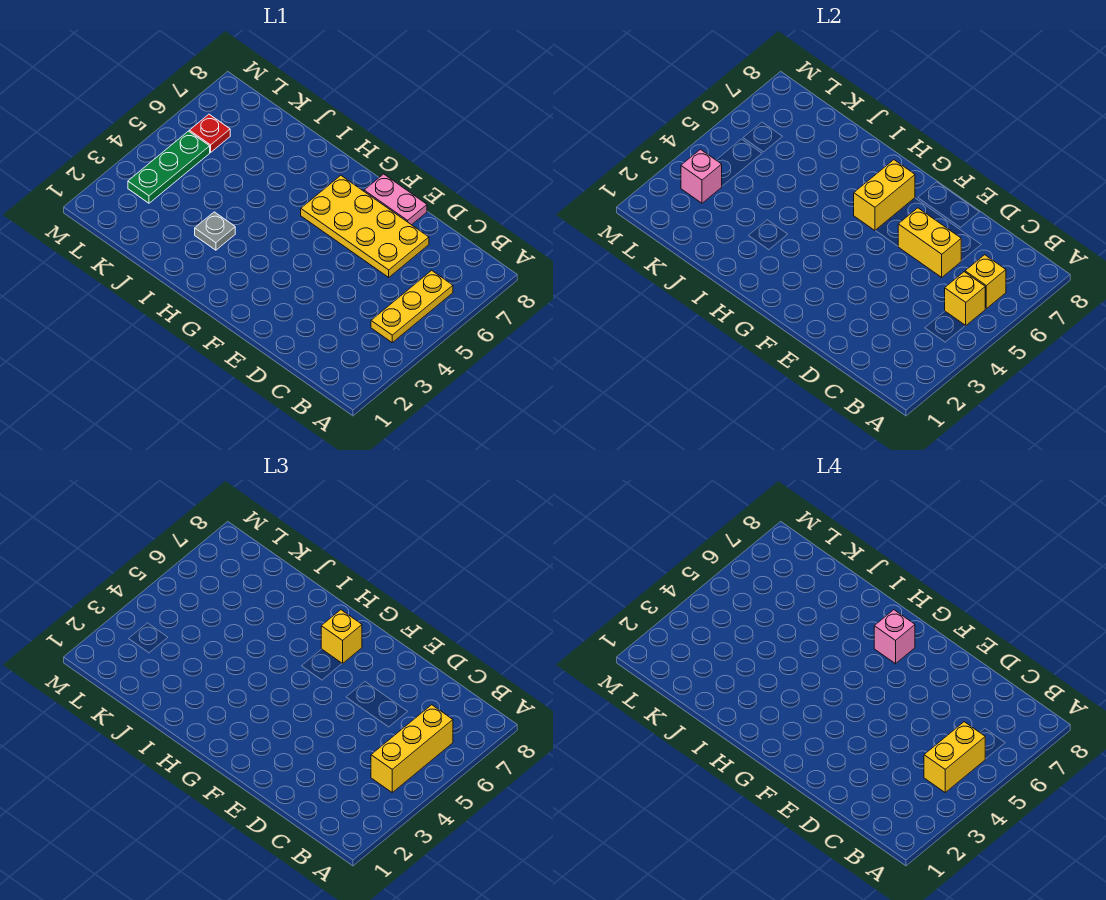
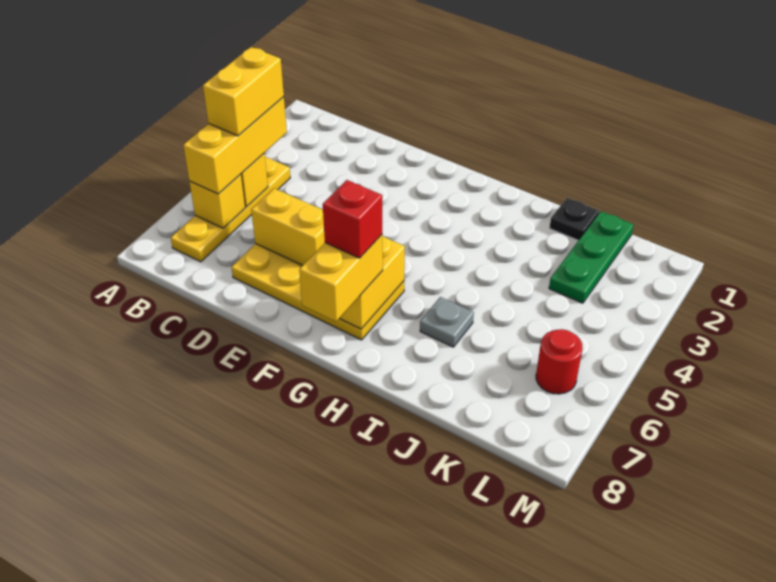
yellow plate B4:B6 level 1 -> yellow plate B4:B7 level 1
pink plate E8:F8 level 1 -> none
yellow brick G7 level 3 -> yellow brick G7:G8 level 3
pink brick G7 level 4 -> red brick G7 level 4
grey plate I3 level 1 -> grey plate I6 level 1
none -> black plate J1 level 1
green plate L3:L5 level 1 -> green plate K1:K3 level 1
pink brick L3 level 2 -> none
red plate L6 level 1 -> red round brick L6 level 1

